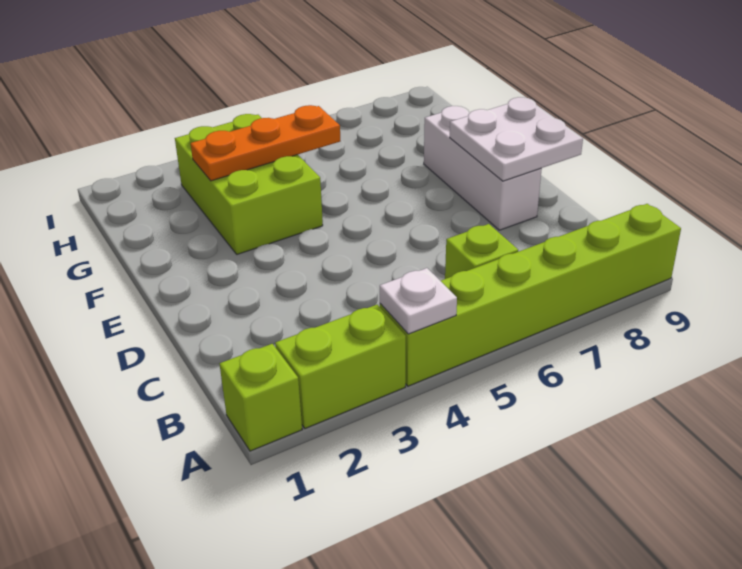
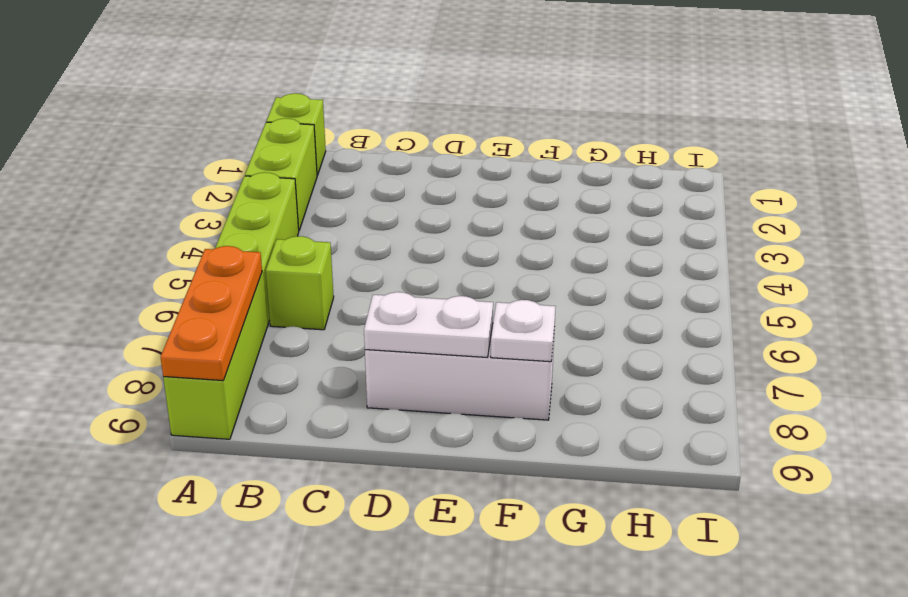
white plate A4 level 2 -> white plate F8 level 2
white plate D8:E9 level 2 -> white plate D8:E8 level 2
lime brick F3:H4 level 1 -> none
orange plate G3:G5 level 2 -> orange plate A7:A9 level 2

